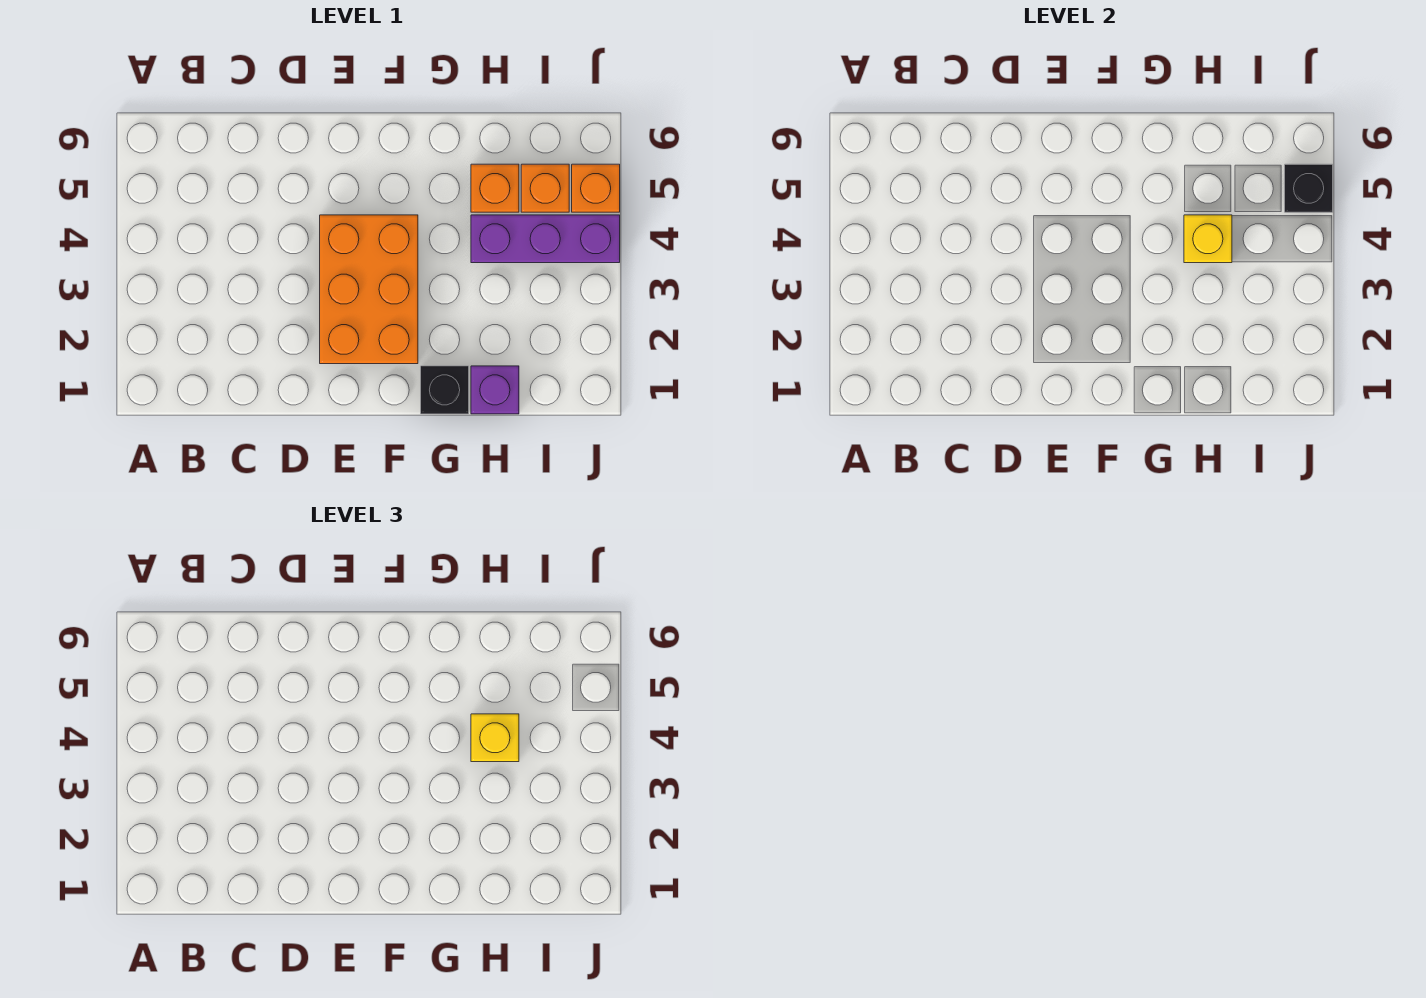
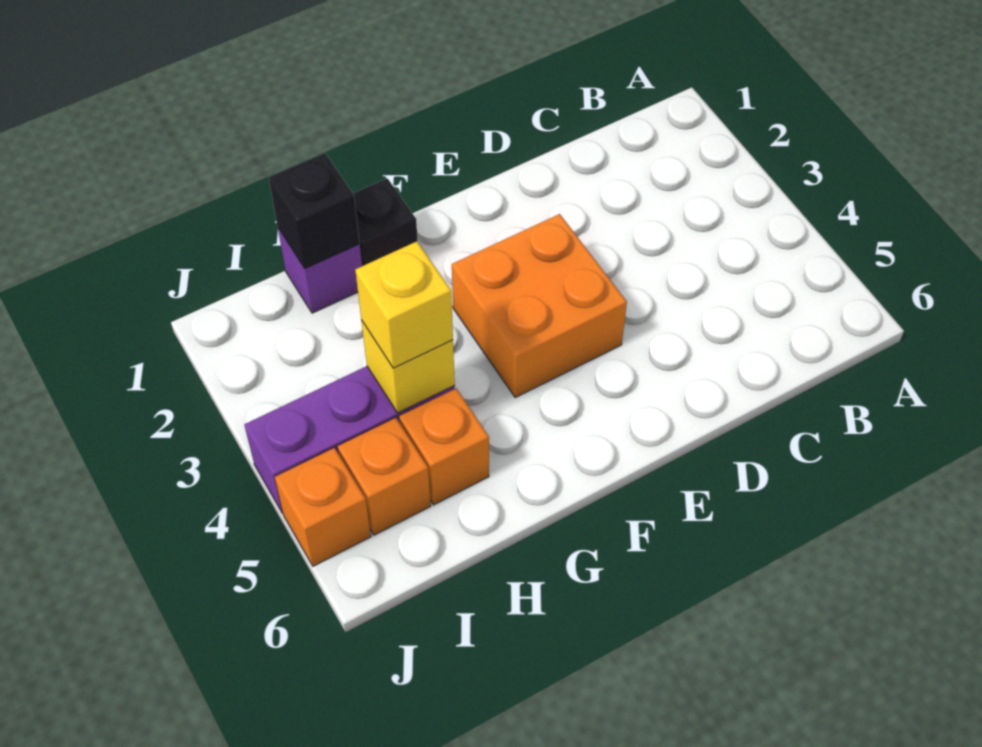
orange brick E2:F4 level 1 -> orange brick E3:F4 level 1
black brick J5 level 2 -> black brick H1 level 2

